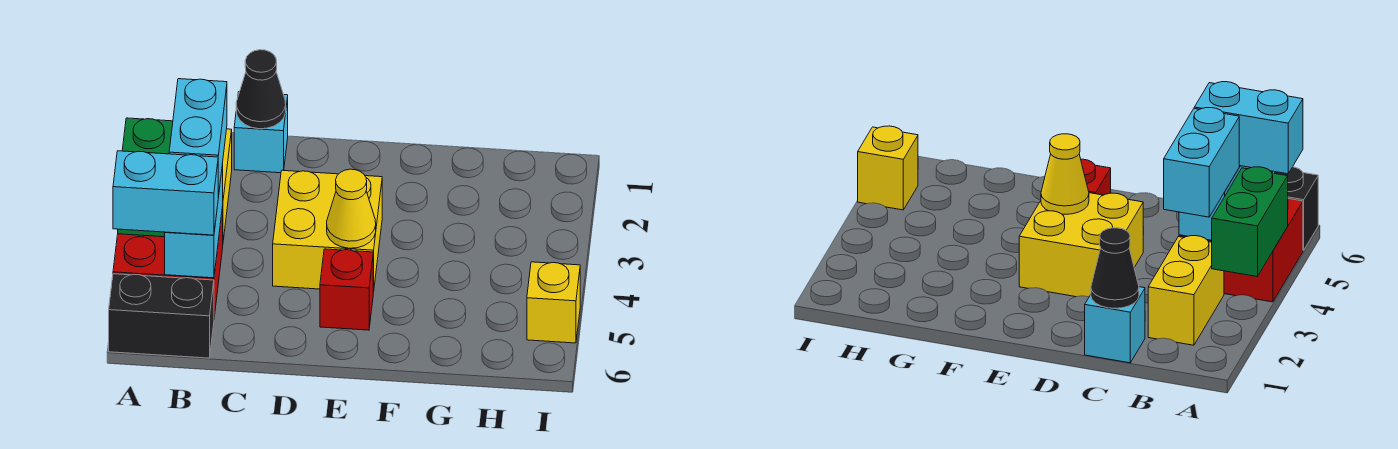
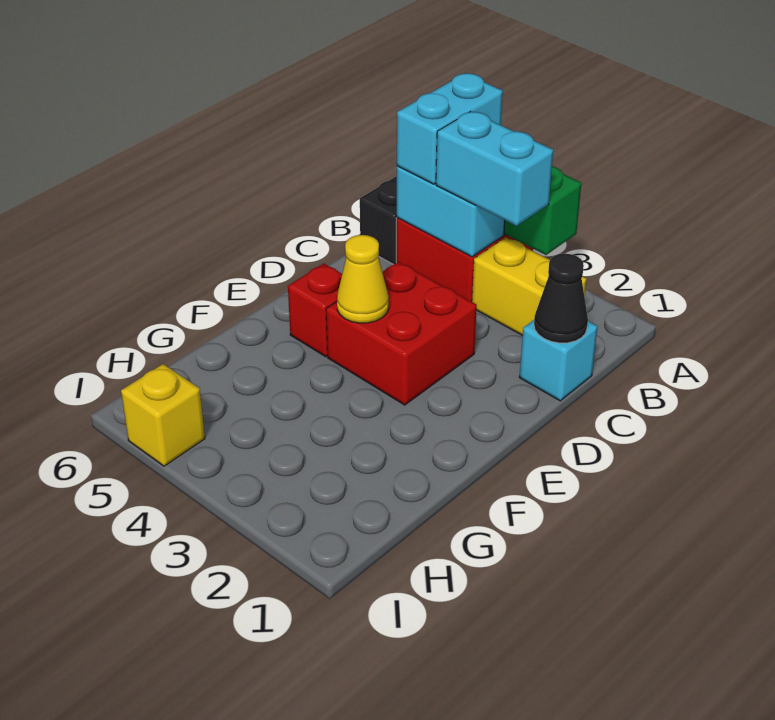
yellow brick D3:E4 level 1 -> red brick D3:E4 level 1

